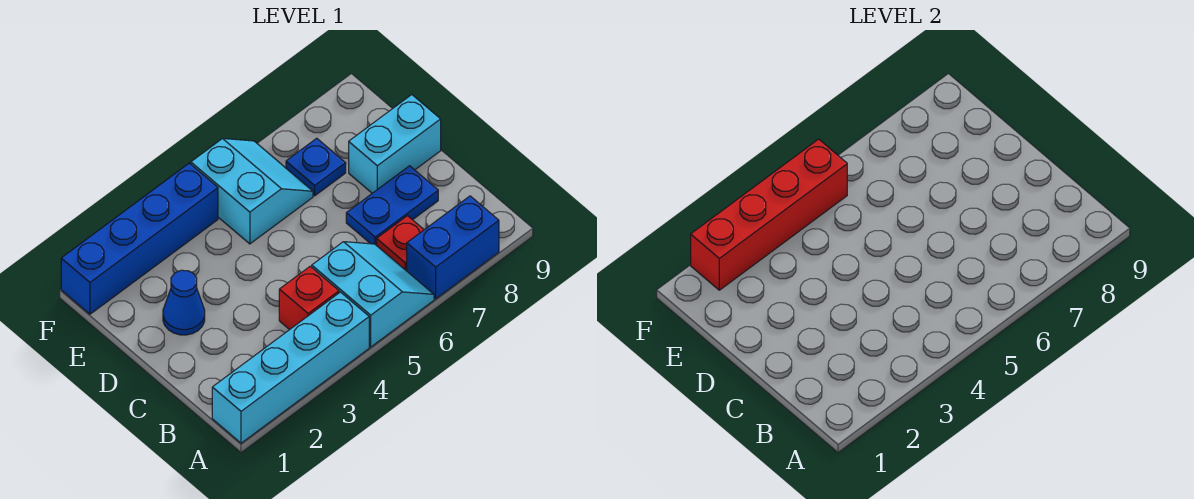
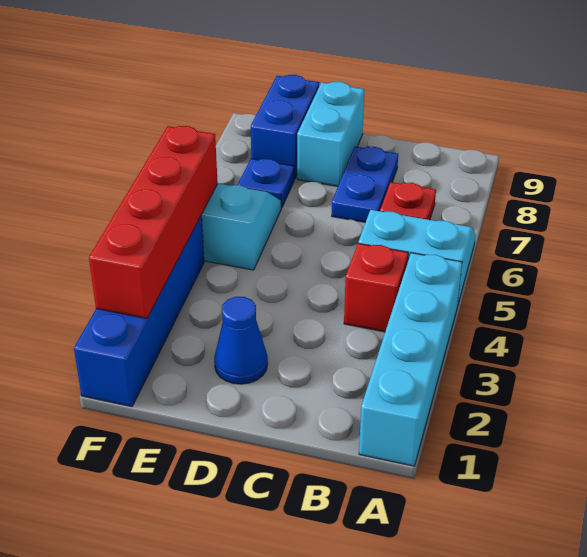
blue brick A7:A8 level 1 -> blue brick E8:E9 level 1

